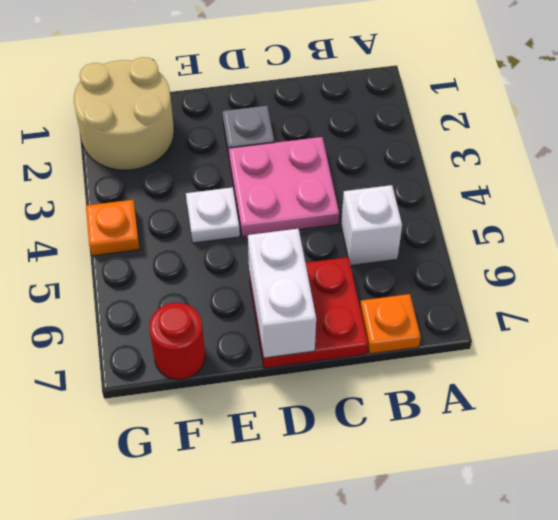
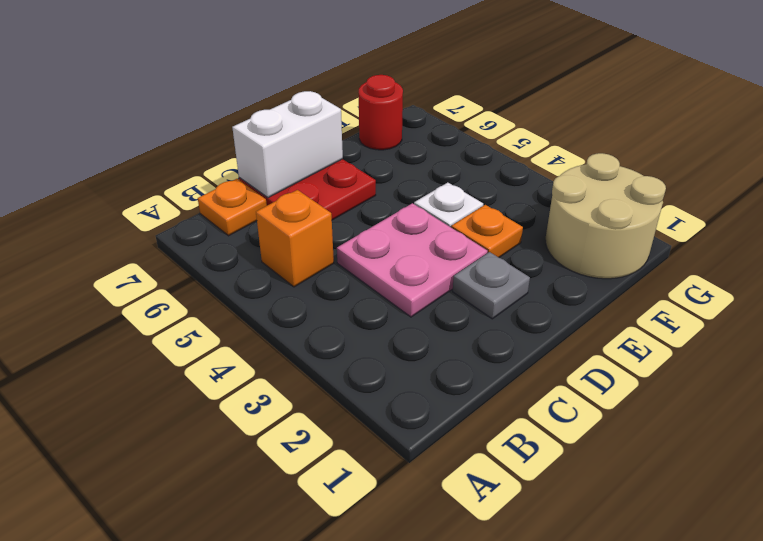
white brick B5 level 1 -> orange brick B5 level 1
white brick D6:D7 level 2 -> white brick C7:D7 level 2
orange plate G4 level 1 -> orange plate E3 level 1

